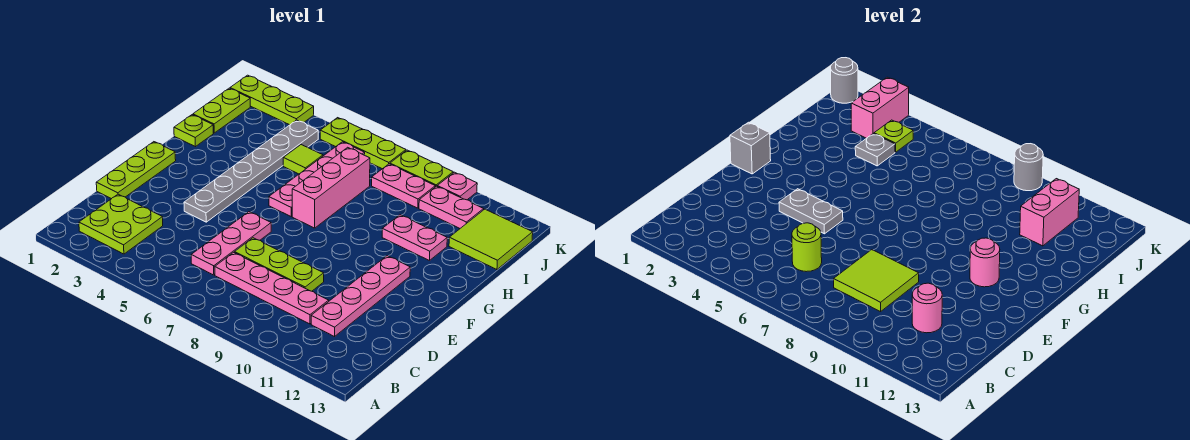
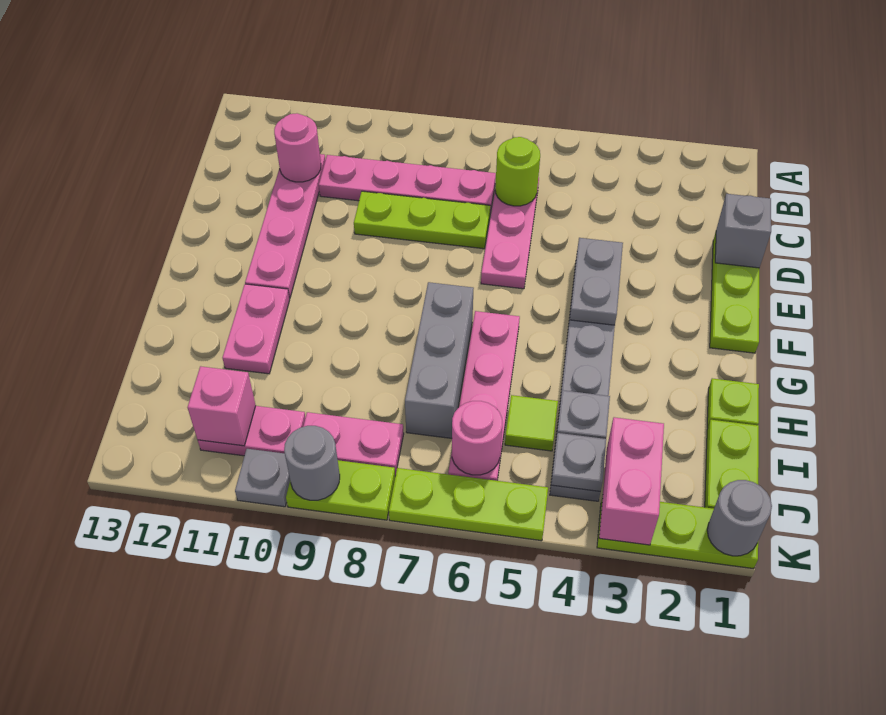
lime plate B2:C3 level 1 -> none
lime tile C8:D9 level 2 -> none
grey plate E4:E5 level 2 -> grey plate E4:F4 level 2
grey brick F1 level 2 -> grey brick D1 level 2
pink round brick F11 level 2 -> pink round brick J6 level 2
pink brick G7:I7 level 1 -> grey brick G7:I7 level 1
pink plate H10:H11 level 1 -> pink plate G11:H11 level 1
pink brick I11:J11 level 2 -> pink brick J11 level 2
lime tile I12:J13 level 1 -> none
lime plate J4 level 2 -> grey plate J4 level 2
pink plate K10 level 1 -> grey plate K10 level 1

